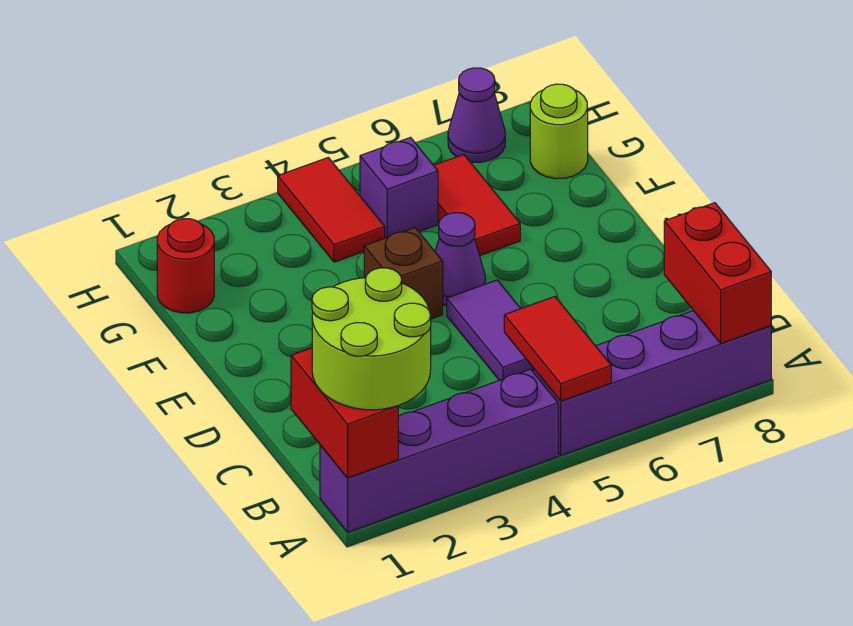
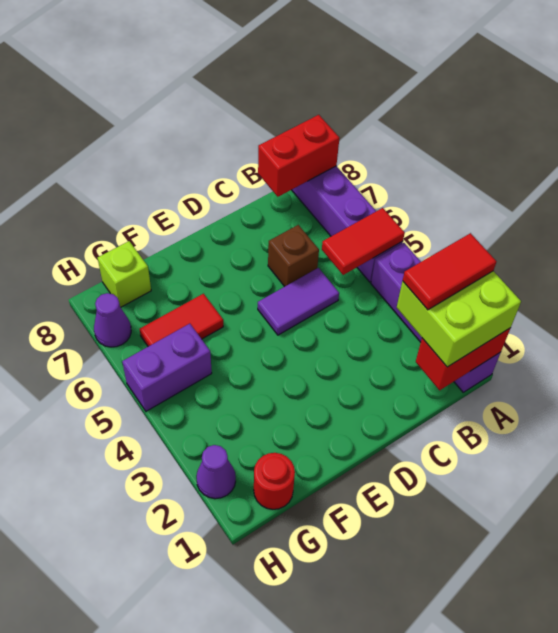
lime round brick A1:B2 level 3 -> lime brick A1:B2 level 3
brown brick E4 level 1 -> brown brick C6 level 1
purple cone E5 level 1 -> purple cone H2 level 1
red tile G4:H4 level 1 -> red tile A2:B2 level 4
purple brick G5 level 1 -> purple brick G5:H5 level 1
lime round brick G8 level 1 -> lime brick G8 level 1

